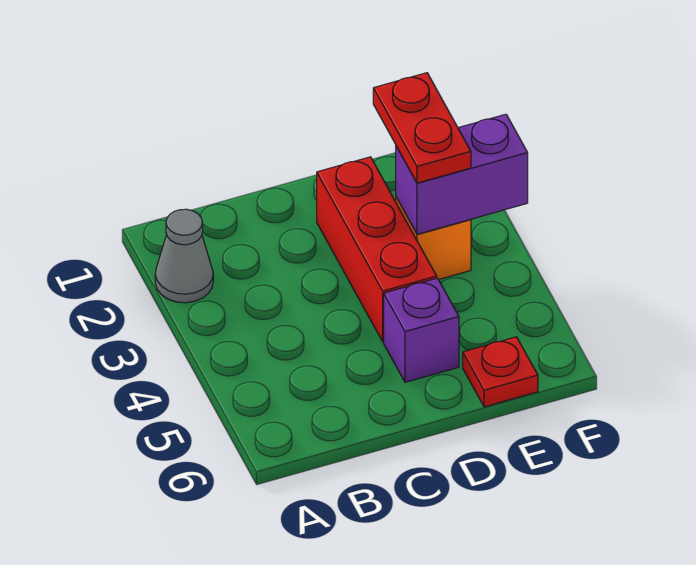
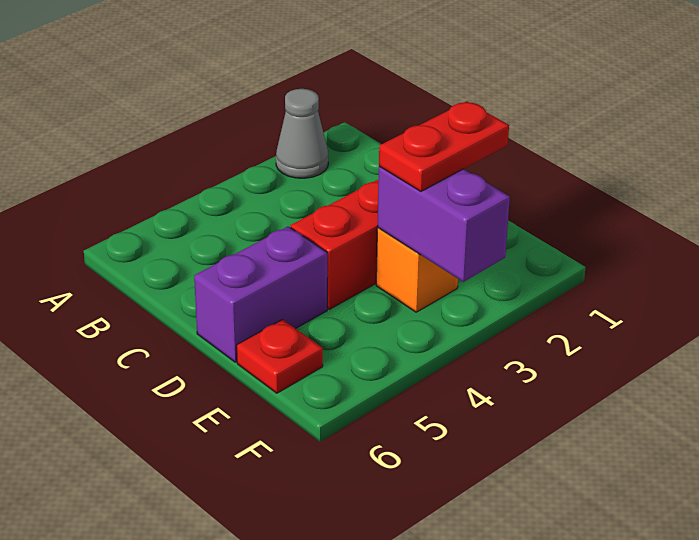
purple brick D5 level 1 -> purple brick D5:D6 level 1

